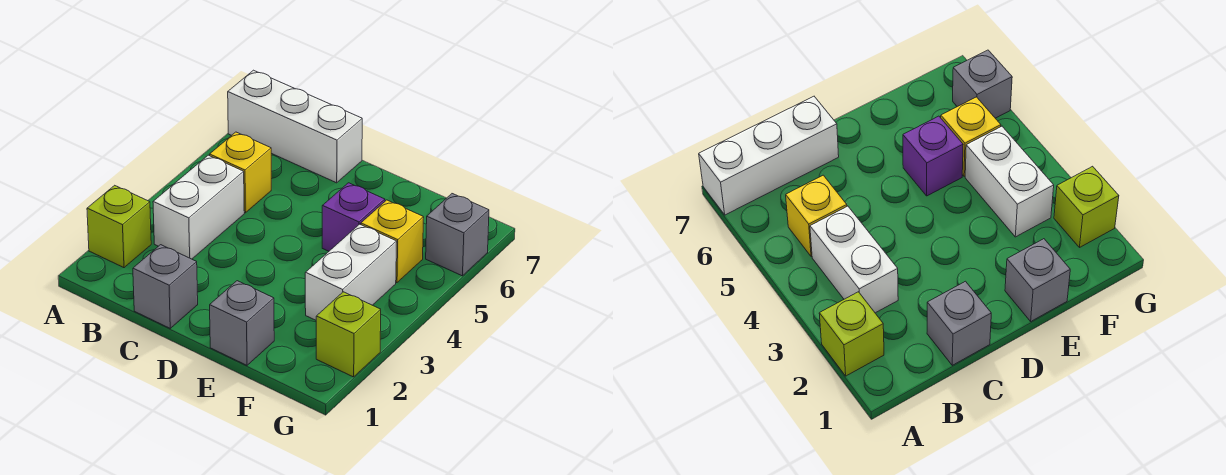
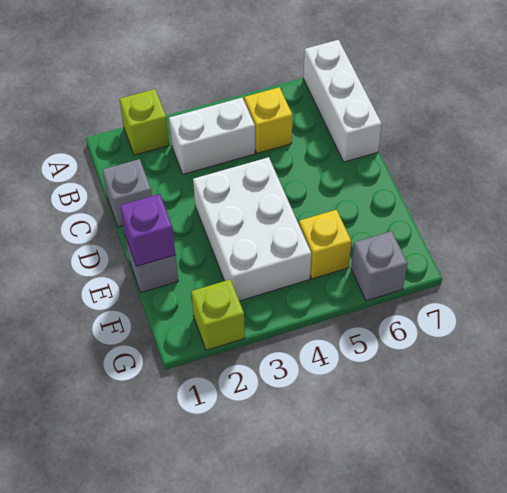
purple brick E5 level 1 -> purple brick E1 level 2
white brick F3:F4 level 1 -> white brick D3:F4 level 1

